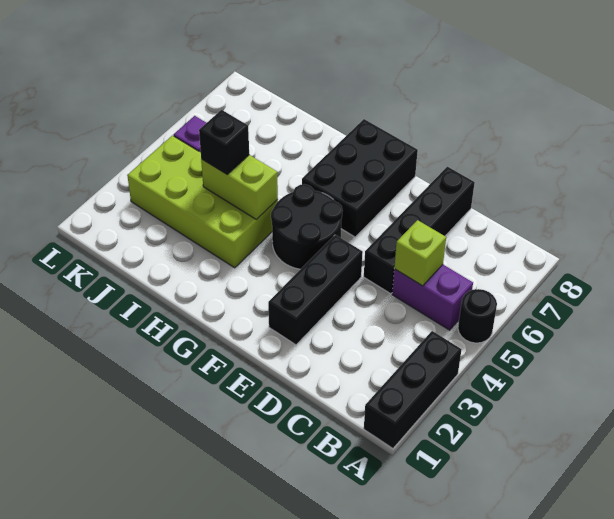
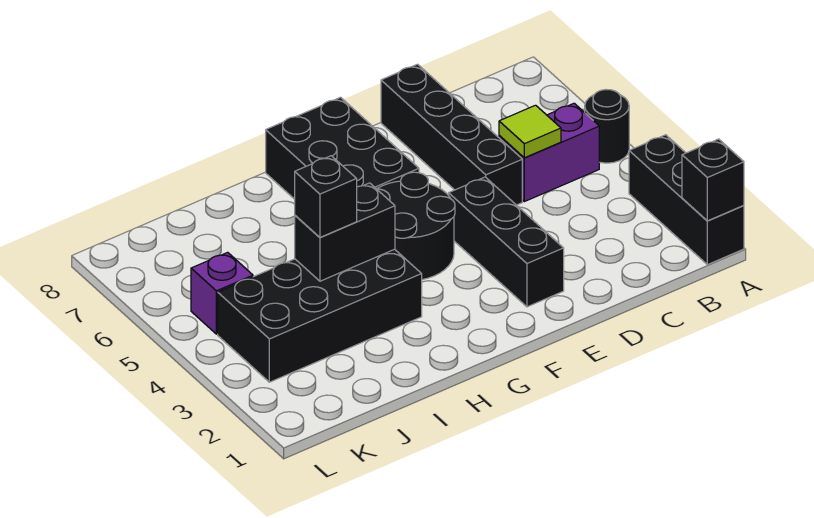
none -> black brick A1 level 2
lime brick C5 level 2 -> lime tile C5 level 2
lime brick H3:K4 level 1 -> black brick H3:K4 level 1
lime brick H4:I4 level 2 -> black brick H4:I4 level 2

